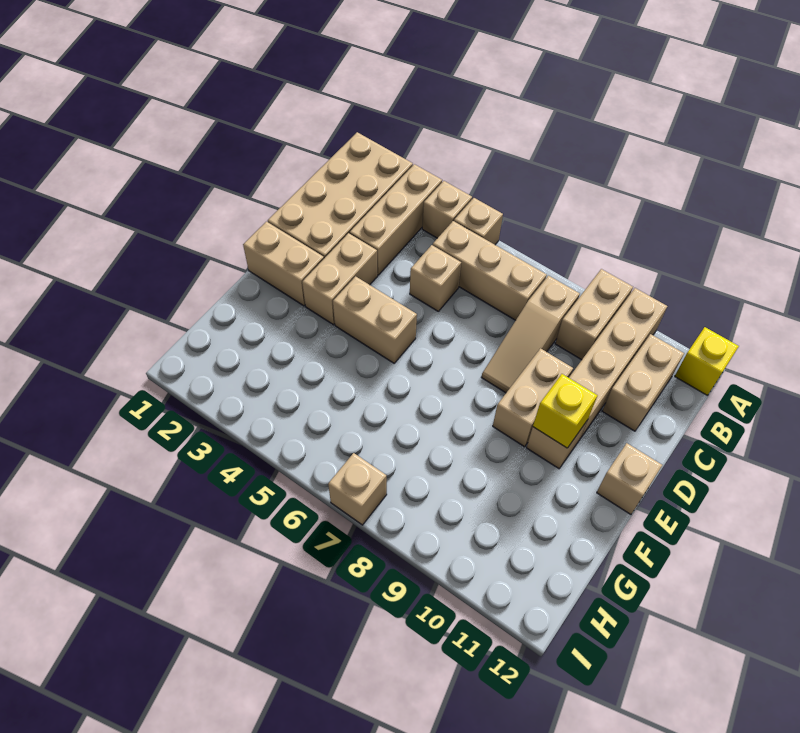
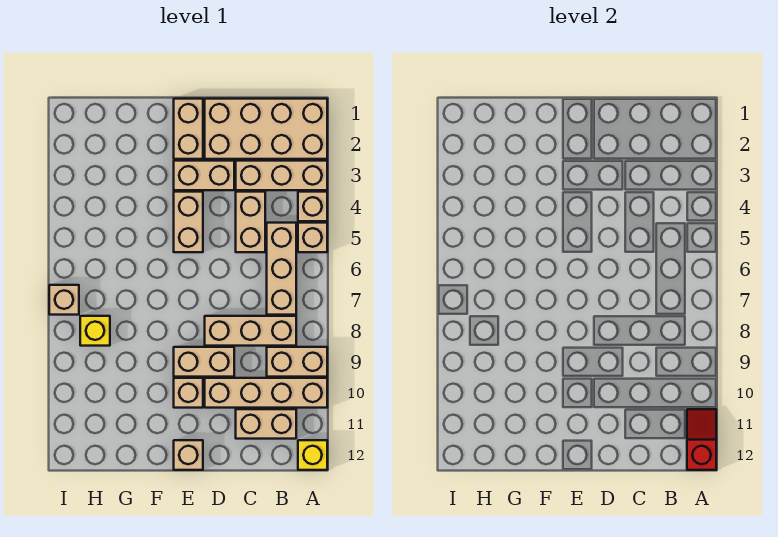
none -> red slope A11:A12 level 2 top 12
tan slope B8:D8 level 1 top B -> tan brick B8:D8 level 1
tan brick C5 level 1 -> tan brick C4:C5 level 1
yellow brick E10 level 2 -> yellow brick H8 level 1

